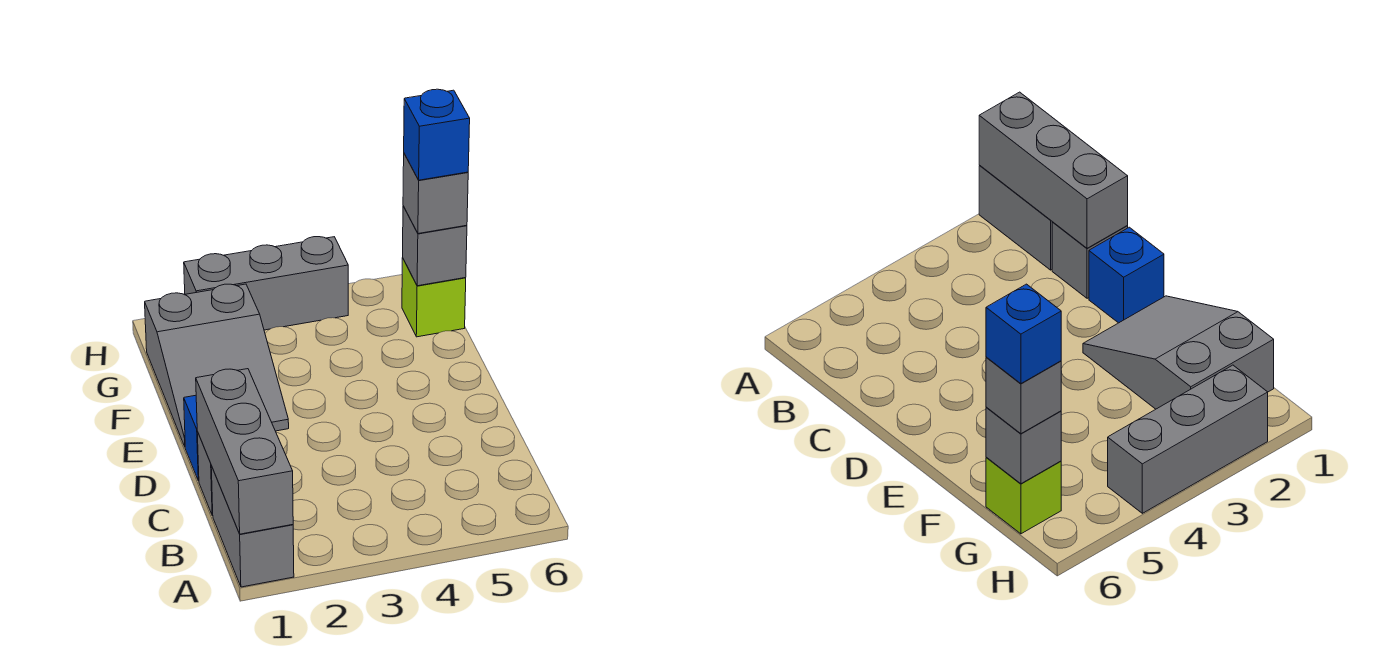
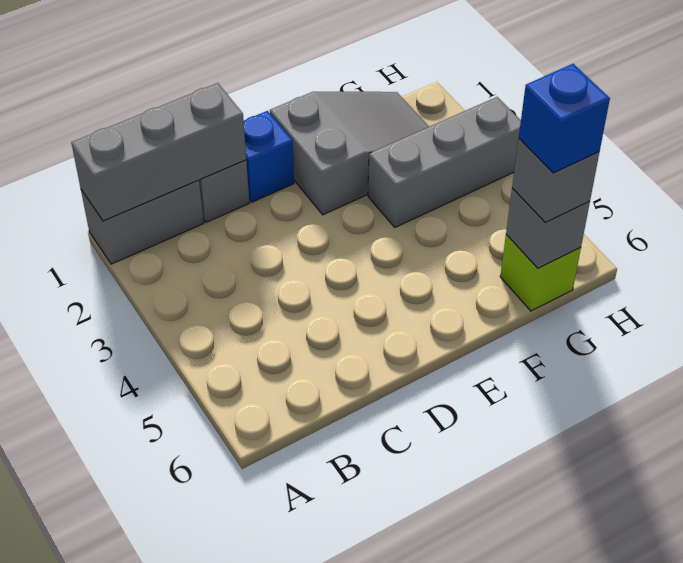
grey slope E1:G2 level 1 top G -> grey slope E1:G2 level 1 top E
grey brick H2:H4 level 1 -> grey brick F3:H3 level 1

